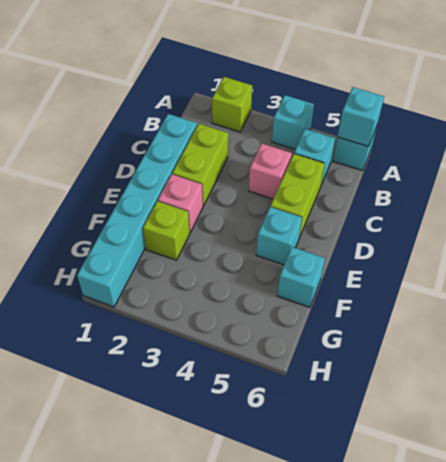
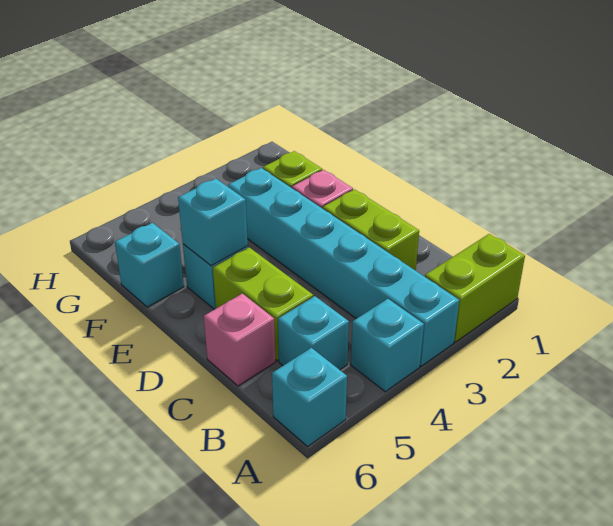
lime brick A2 level 1 -> lime brick A1:A2 level 1
cyan brick A6 level 2 -> cyan brick E5 level 2
cyan brick C1:H1 level 1 -> cyan brick A3:F3 level 1
pink brick C4 level 1 -> pink brick C6 level 1

